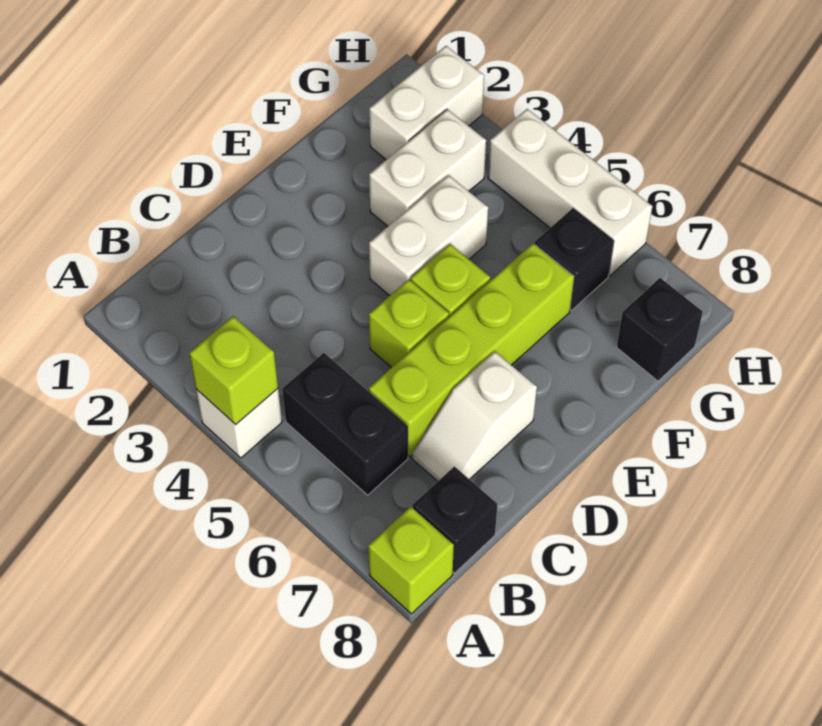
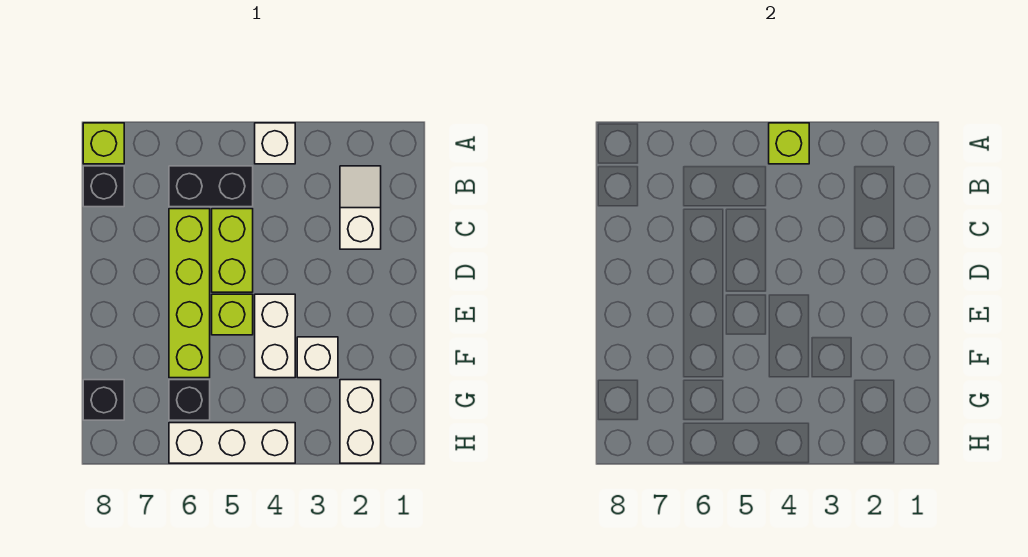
white slope C7:D7 level 1 top D -> white slope B2:C2 level 1 top C
lime brick D5 level 1 -> lime brick C5:D5 level 1
white brick F3:G3 level 1 -> white brick F3 level 1

